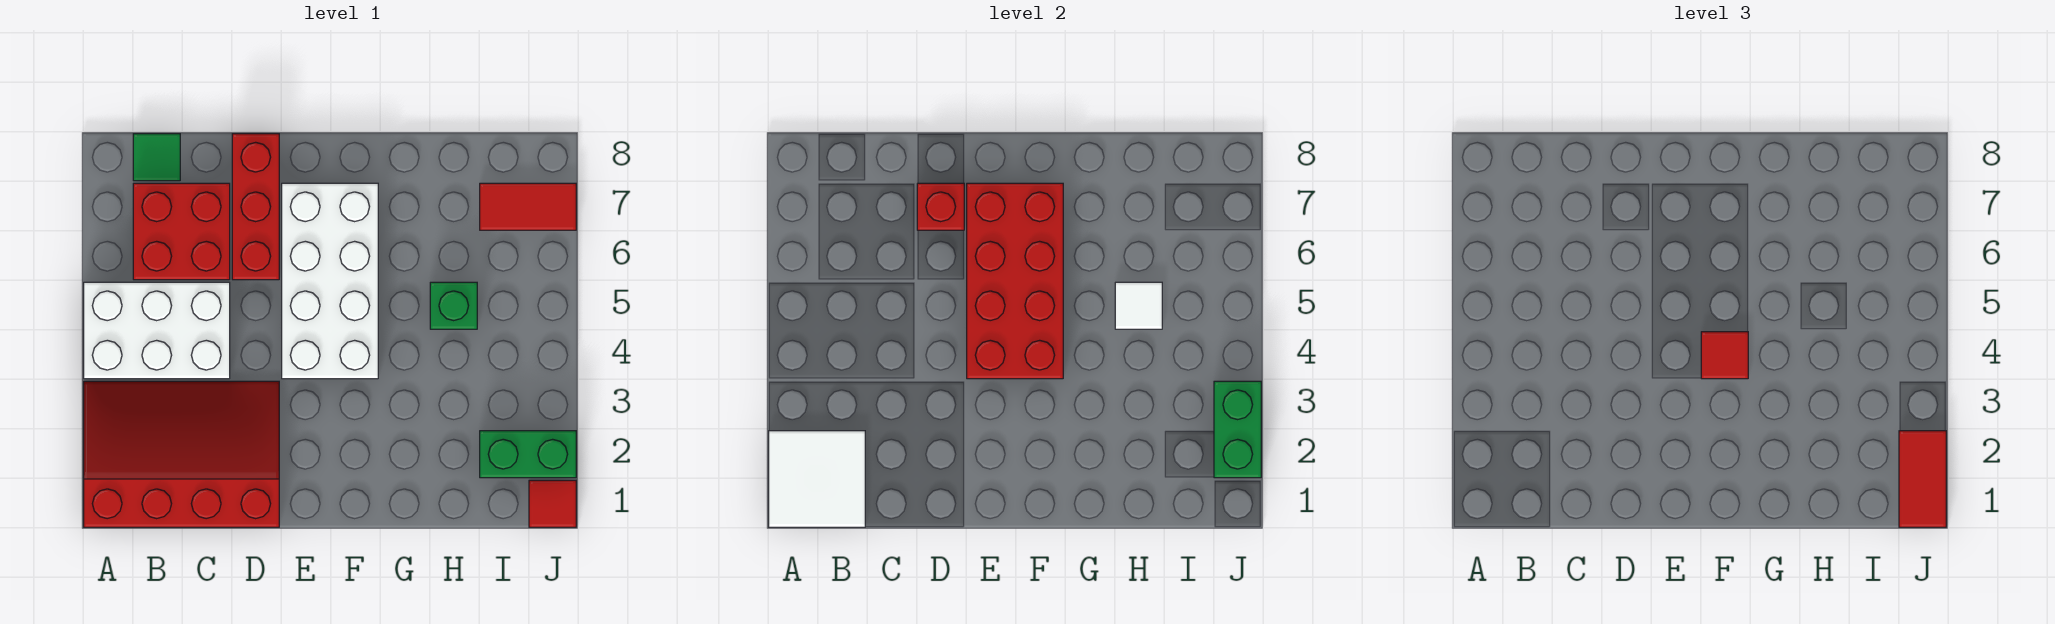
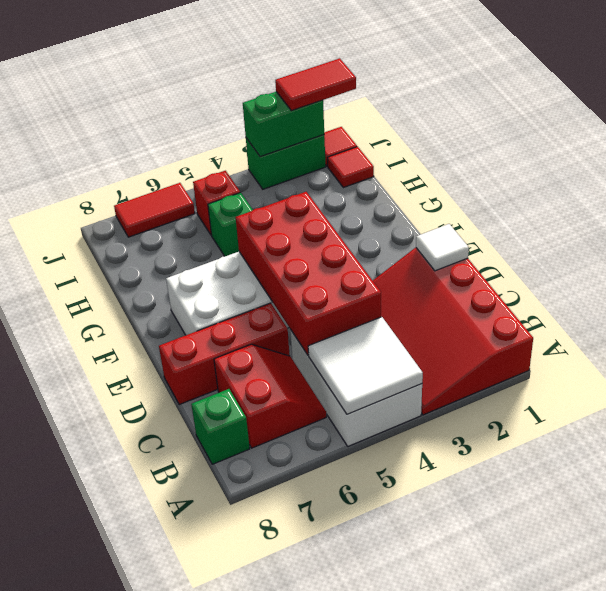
white tile A1:B2 level 2 -> white tile A4:B5 level 2
red brick B6:C7 level 1 -> red slope B6:C7 level 1 top 7
green tile B8 level 1 -> green brick B8 level 1
red brick D7 level 2 -> red brick I5 level 1
red brick E4:F7 level 2 -> red brick C4:F5 level 2
red tile F4 level 3 -> red tile I1 level 1
white tile H5 level 2 -> white tile D1 level 2
green brick I2:J2 level 1 -> green brick J2:J3 level 1
red tile I7:J7 level 1 -> red tile J6:J7 level 1

